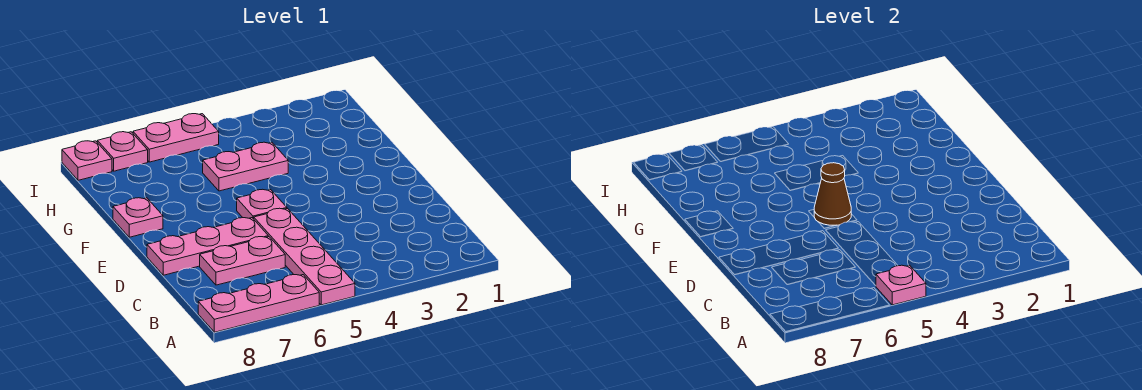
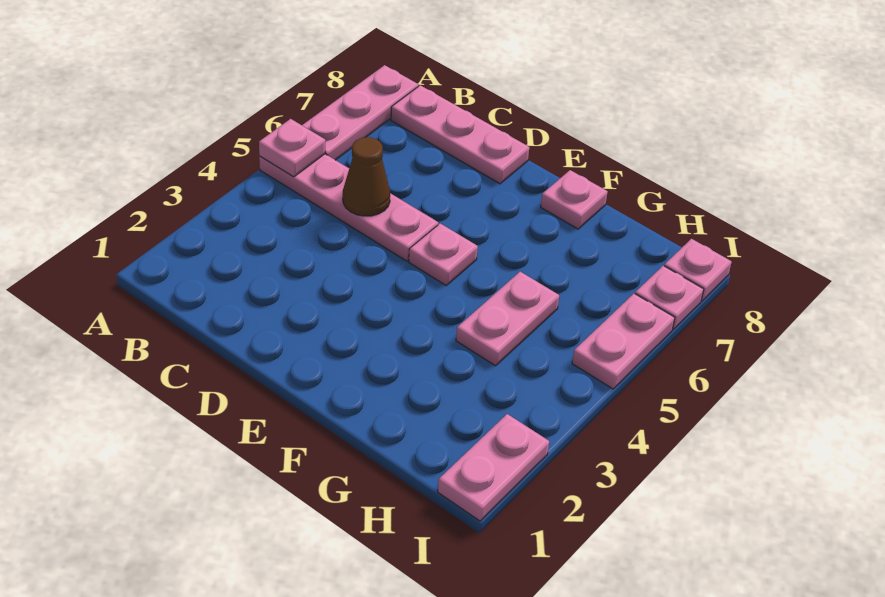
pink plate C6:C7 level 1 -> pink plate I1:I2 level 1
pink plate D6:D8 level 1 -> pink plate B8:D8 level 1
brown cone E5 level 2 -> brown cone C5 level 2

